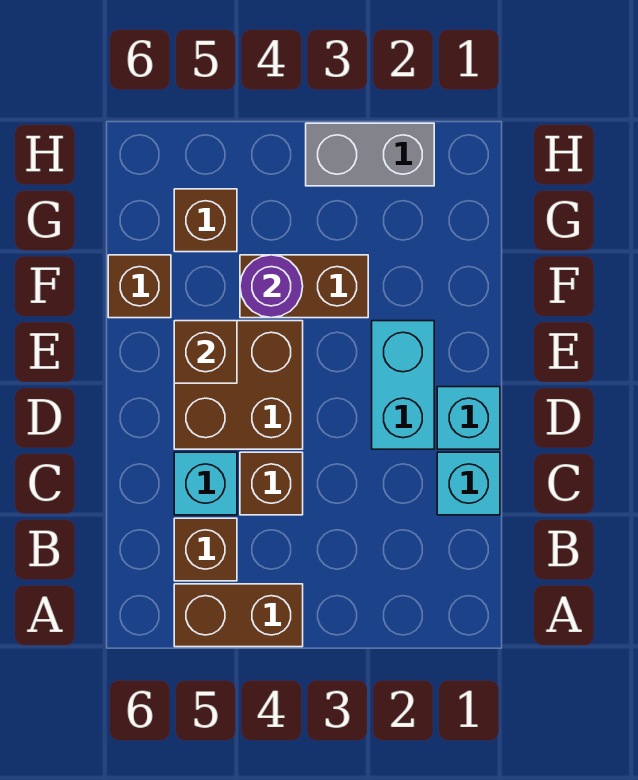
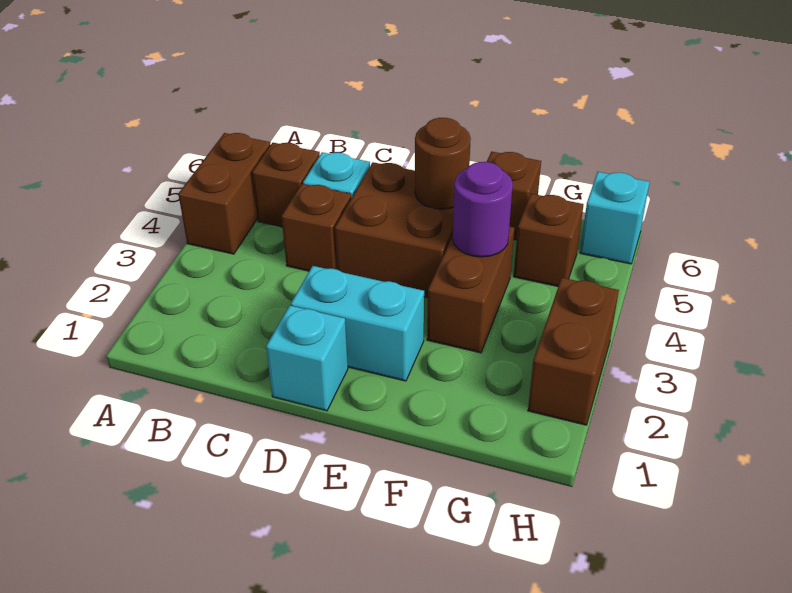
cyan brick C1 level 1 -> cyan brick H6 level 1
brown brick E5 level 2 -> brown round brick E5 level 2
grey brick H2:H3 level 1 -> brown brick H2:H3 level 1

